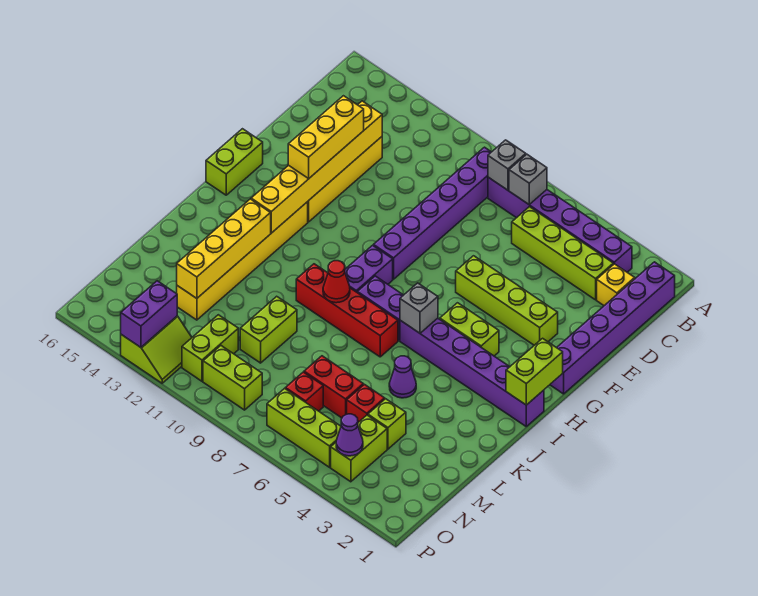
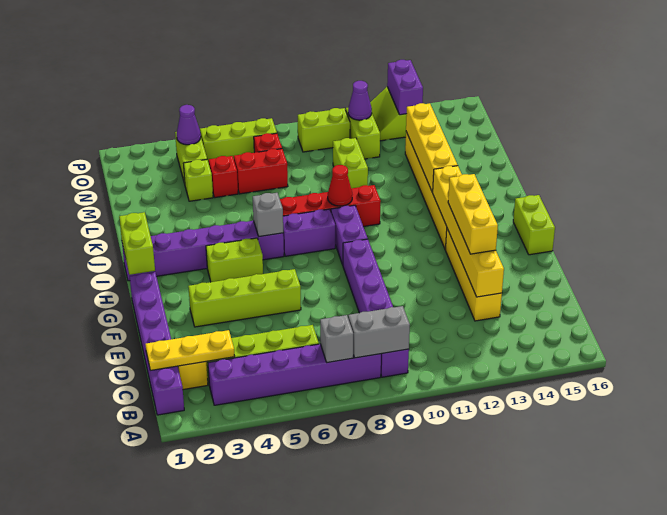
grey brick B8 level 2 -> grey brick B8:B9 level 2
none -> yellow plate C1:C3 level 2
purple cone K5 level 1 -> purple cone O11 level 2

